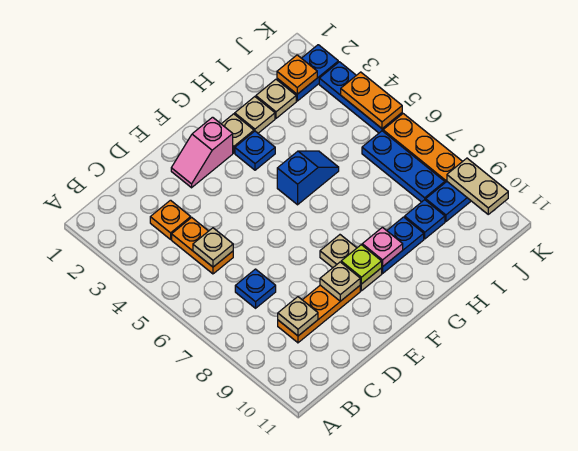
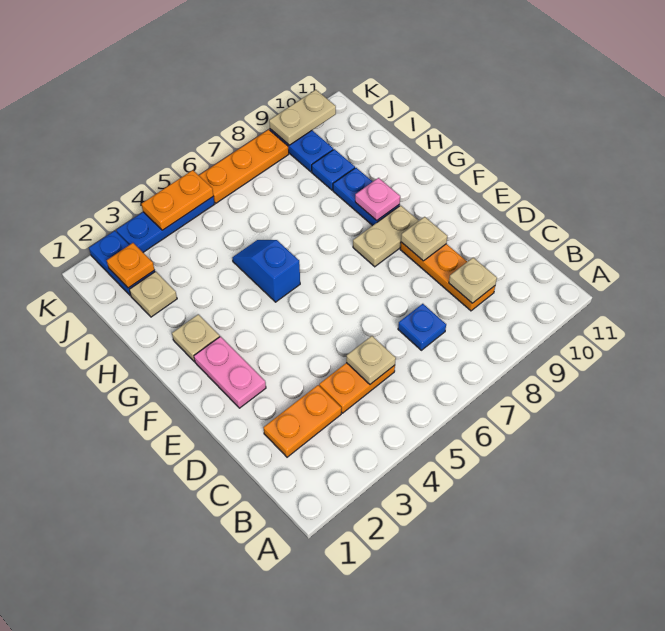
orange plate C3 level 1 -> orange plate C2:C3 level 1
pink slope E2:F2 level 1 top F -> pink plate E2:F2 level 1
lime plate F9 level 2 -> none
blue plate G3 level 1 -> none
tan plate H2 level 1 -> none
blue plate J6:J8 level 1 -> none

